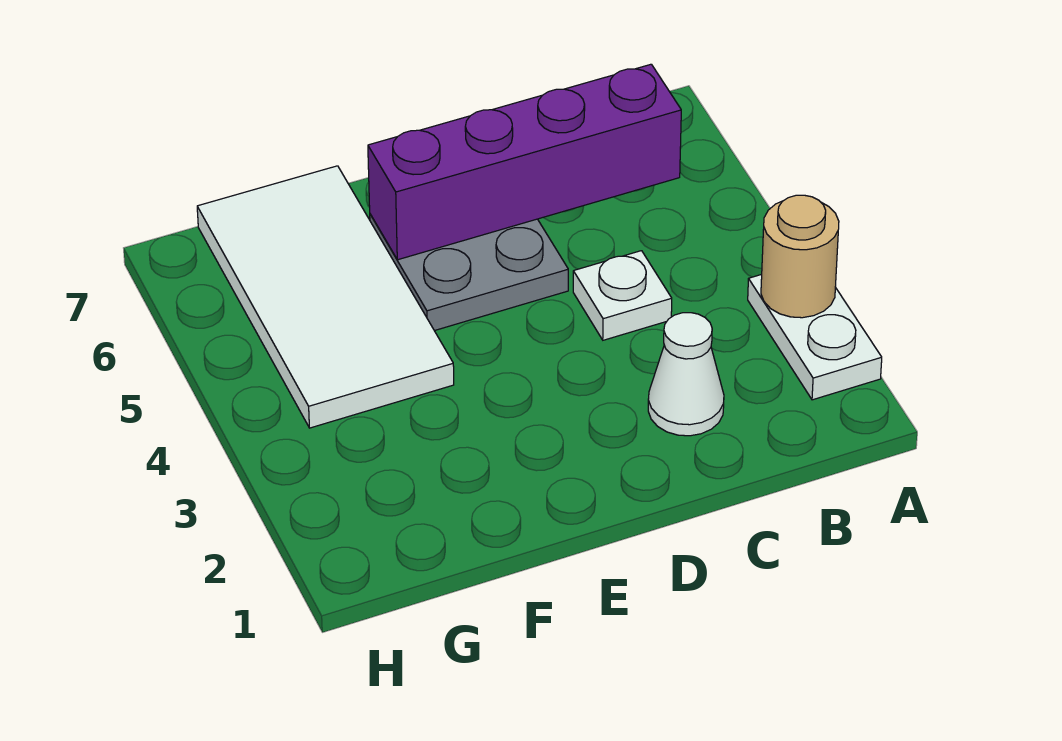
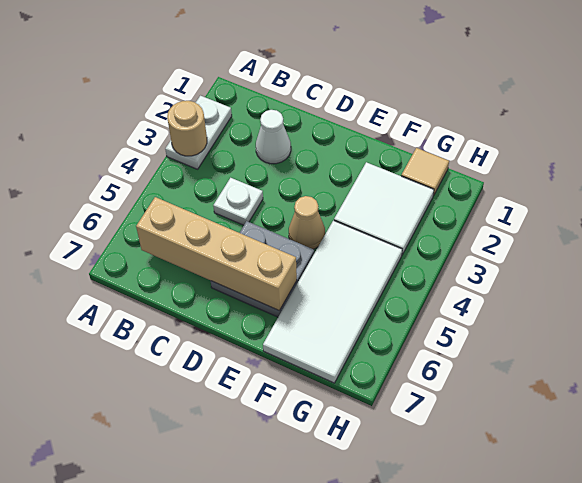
purple brick B6:E6 level 2 -> tan brick B6:E6 level 2
none -> tan cone E4 level 1
none -> white tile F2:G3 level 1
none -> tan tile G1 level 1

